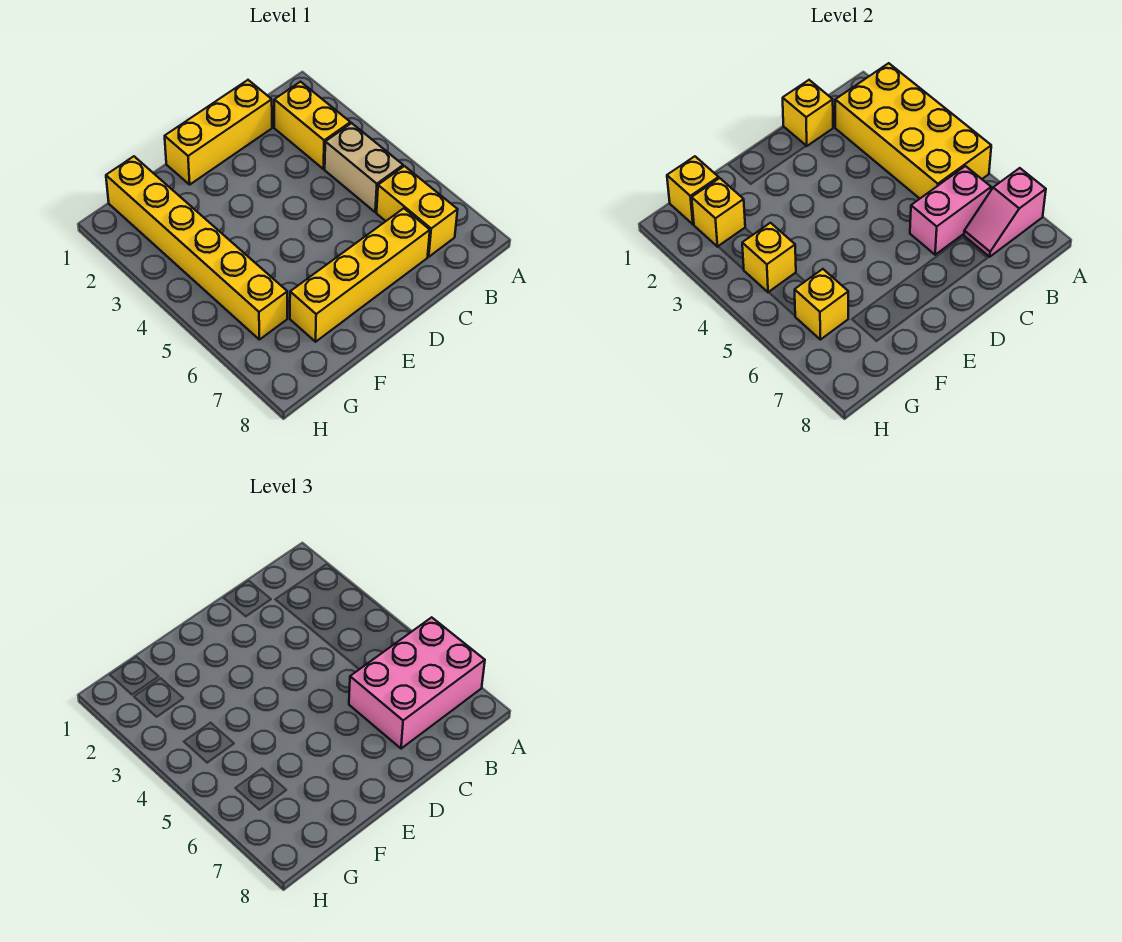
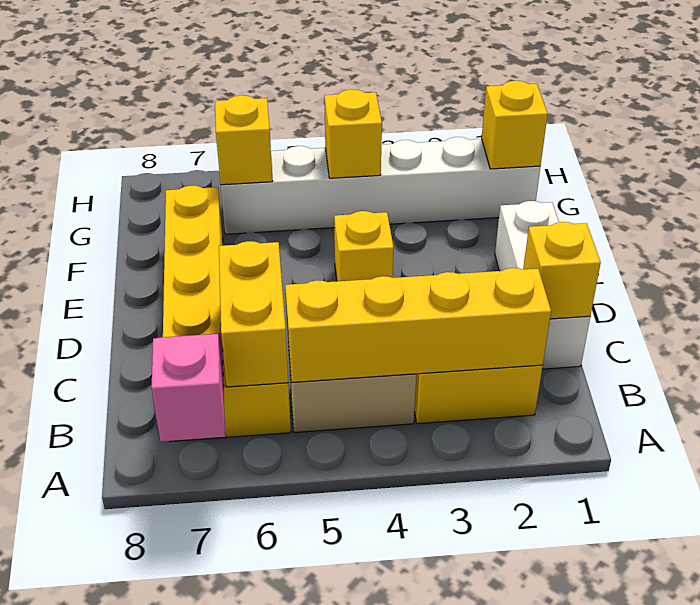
yellow brick A2:B5 level 2 -> yellow brick B2:B5 level 2
pink brick A6:C7 level 3 -> none
pink brick B6:C6 level 2 -> yellow brick B6:C6 level 2
yellow brick C1:E1 level 1 -> white brick C1:E1 level 1
yellow brick G1:G6 level 1 -> white brick G1:G6 level 1
yellow brick G2 level 2 -> yellow brick E4 level 1

